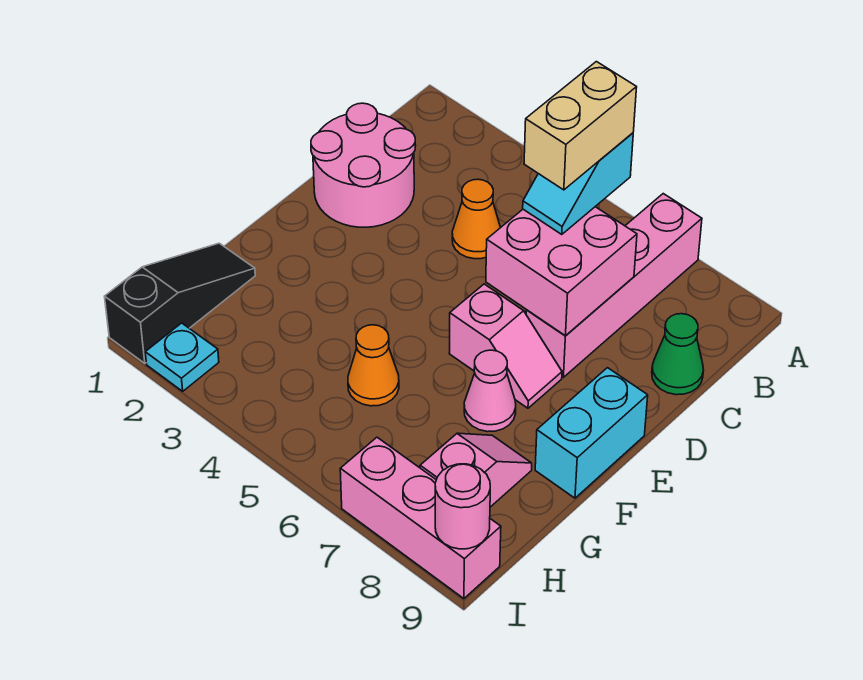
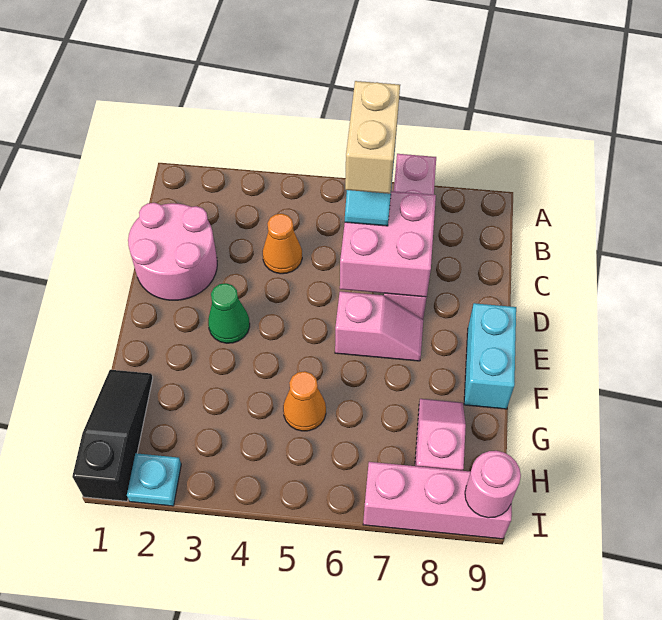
green cone C9 level 1 -> green cone E3 level 1
pink cone F7 level 1 -> none

